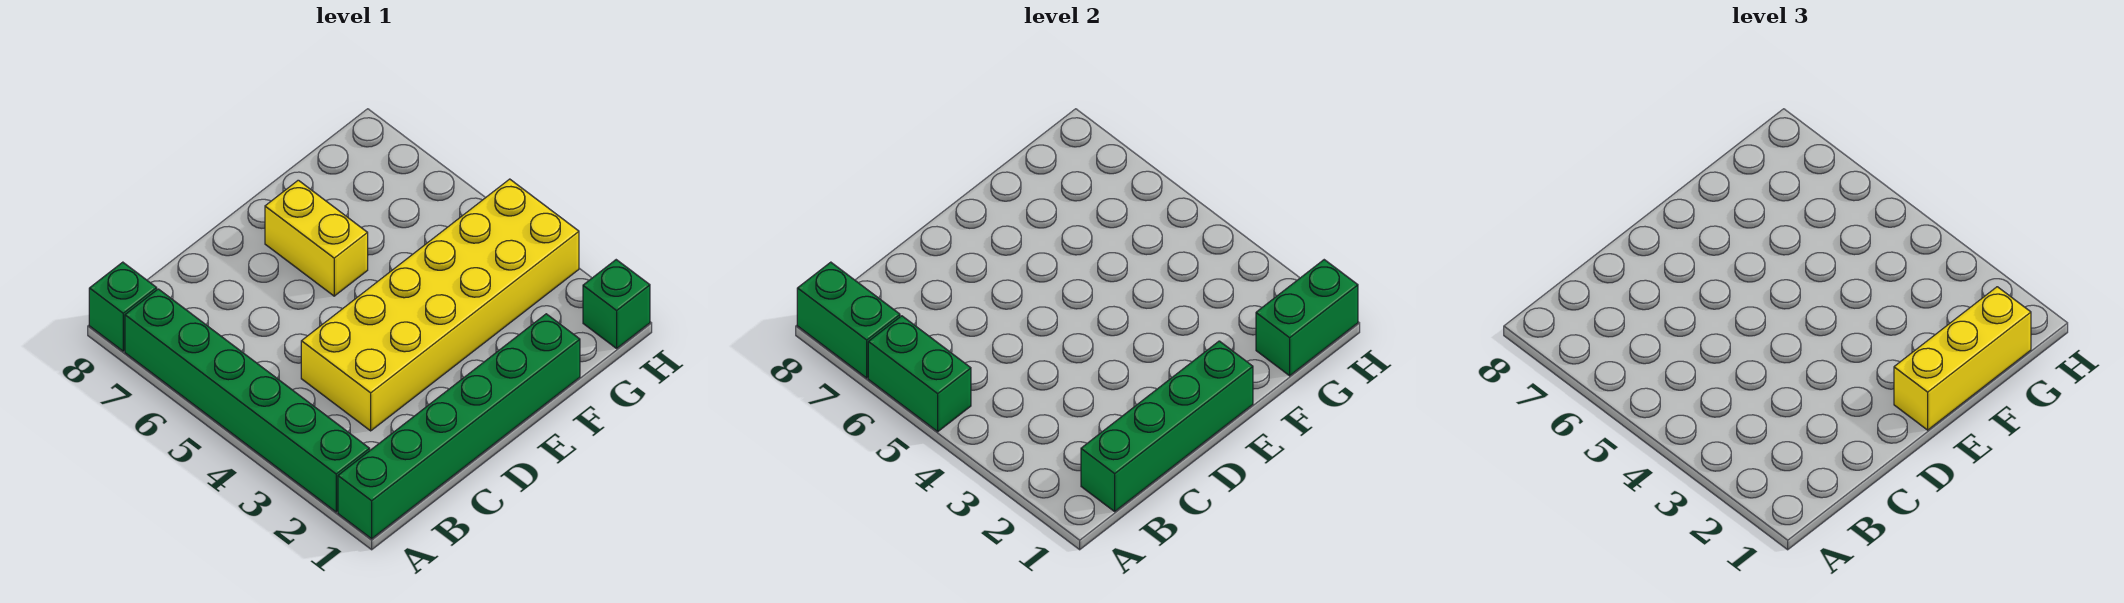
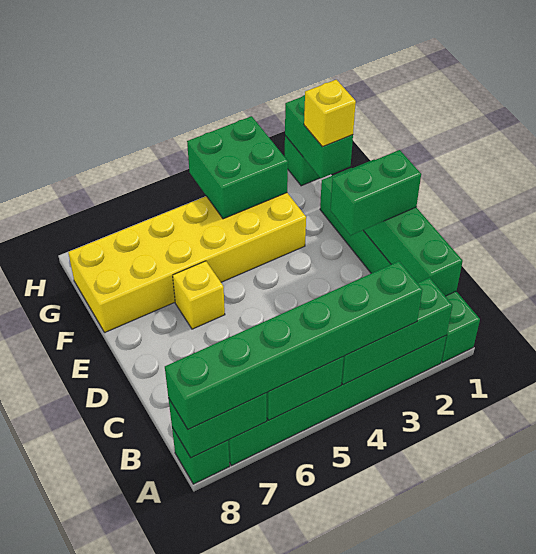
none -> green brick A2:A4 level 2
none -> green brick A3:A8 level 3
yellow brick C3:H4 level 1 -> yellow brick F3:G8 level 1
none -> green brick D1:D2 level 3
yellow brick E1:G1 level 3 -> yellow brick G1 level 3
yellow brick E6:E7 level 1 -> yellow brick E6 level 1
none -> green brick G3:H4 level 2

